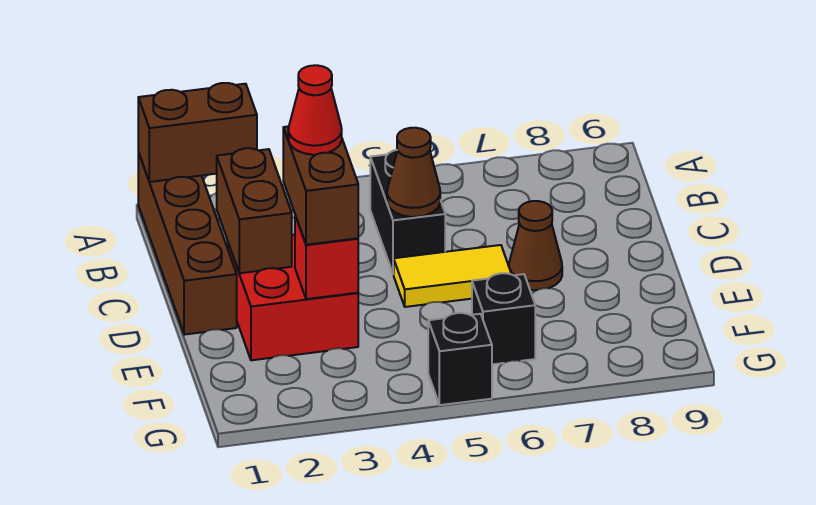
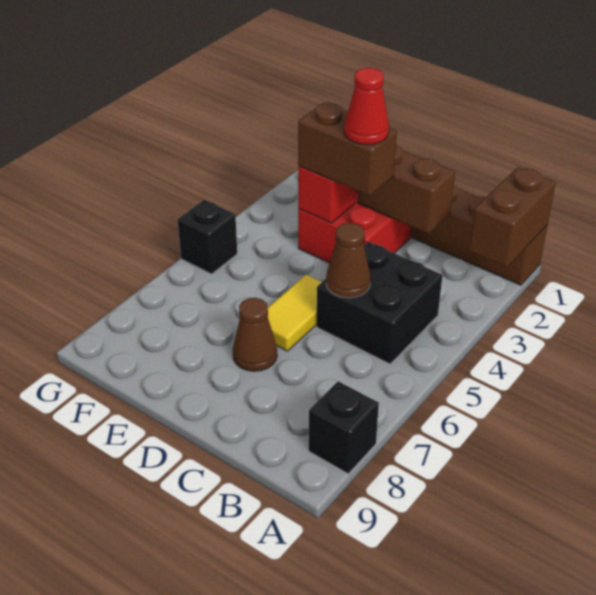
black brick B5:C5 level 1 -> black brick B4:C5 level 1
black brick F6 level 1 -> black brick A8 level 1

